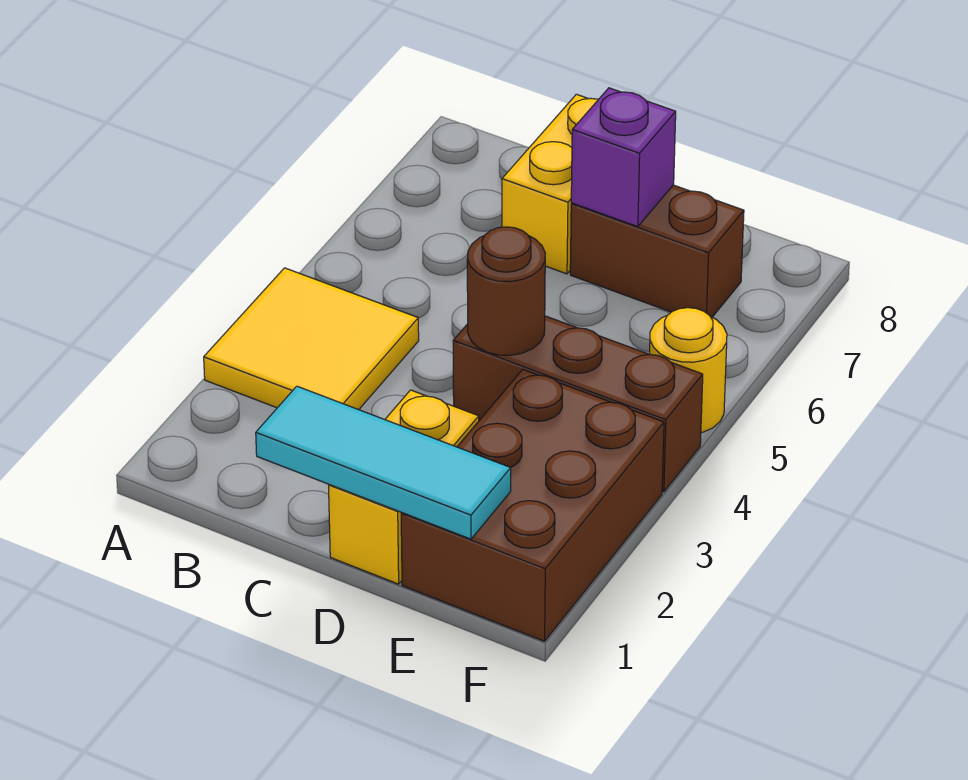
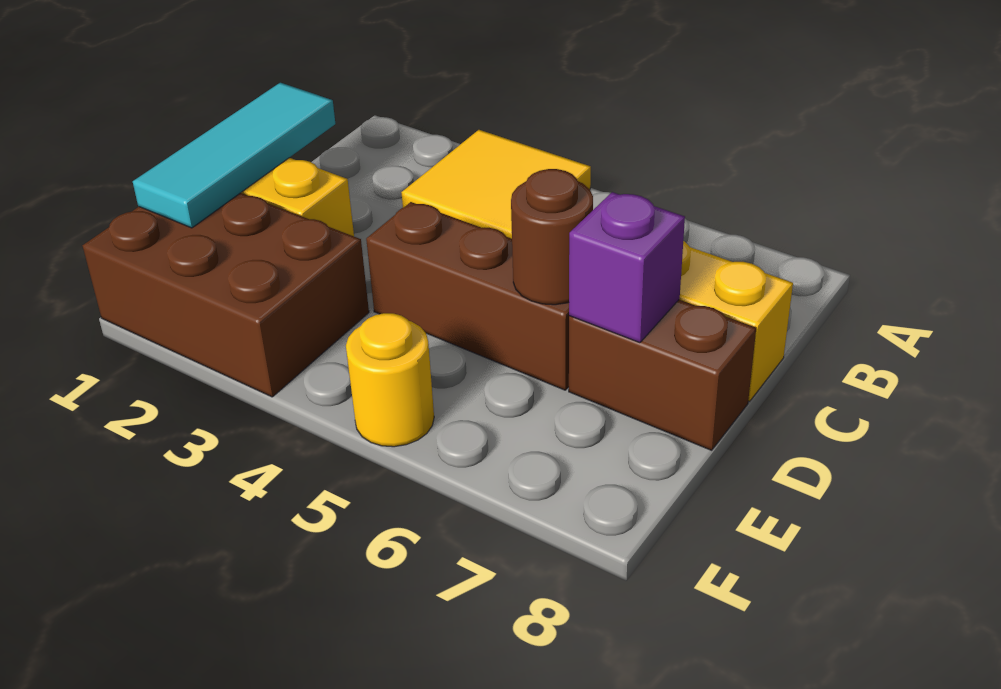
brown brick D4:F4 level 1 -> brown brick D4:D6 level 1
brown round brick D4 level 2 -> brown round brick D6 level 2
brown brick D7:E7 level 1 -> brown brick D7:D8 level 1

